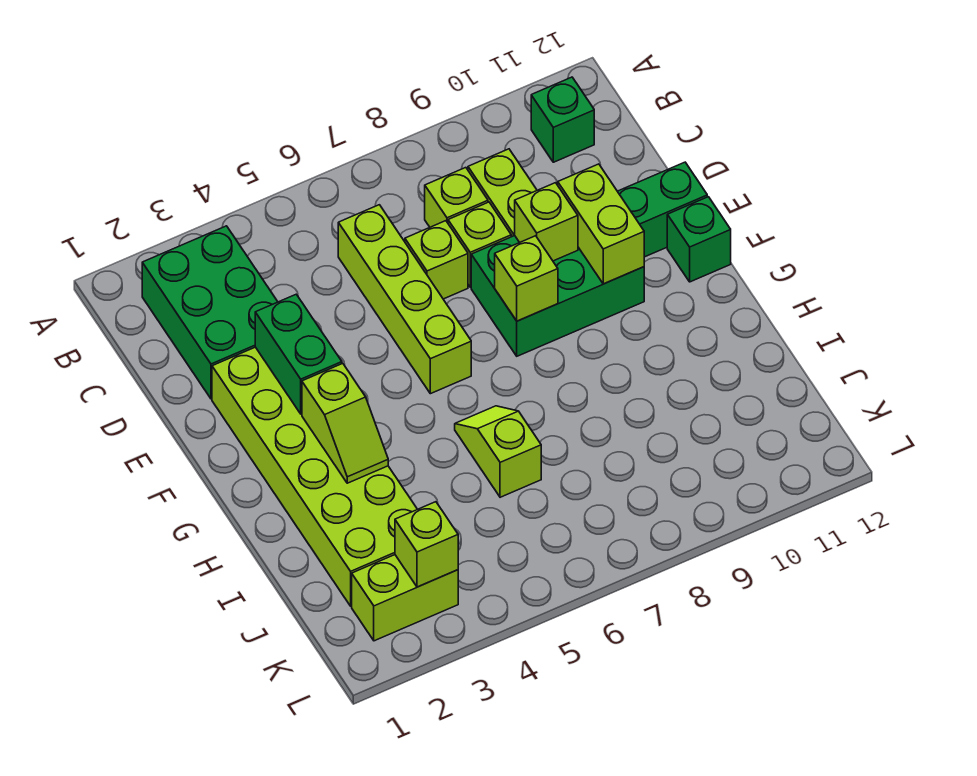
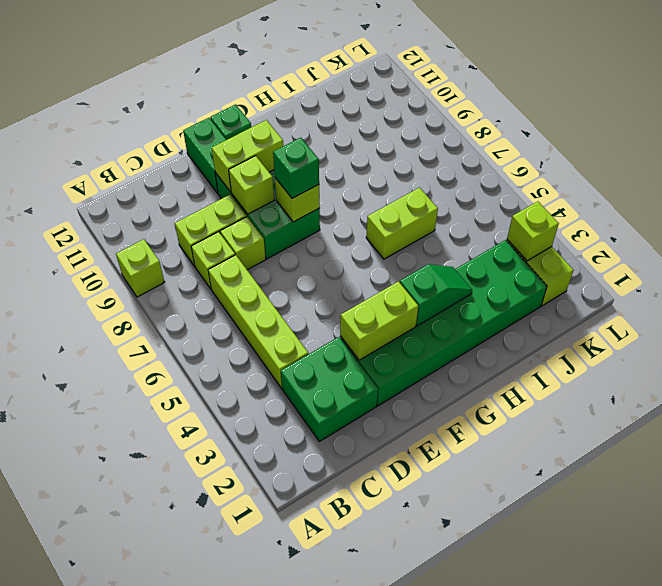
green brick B2:D3 level 1 -> green brick C2:D3 level 1
green brick B11 level 1 -> green brick F8 level 3
lime brick C6:F6 level 1 -> lime brick C4:C7 level 1
lime brick D7 level 1 -> lime brick A9 level 1
lime brick E2:J3 level 1 -> green brick E2:J3 level 1
green brick E3:F3 level 2 -> lime brick E3:F3 level 2
lime slope G3:H3 level 2 top G -> green slope G3:H3 level 2 top G
lime slope H6:I6 level 1 top I -> lime brick H6:I6 level 1

